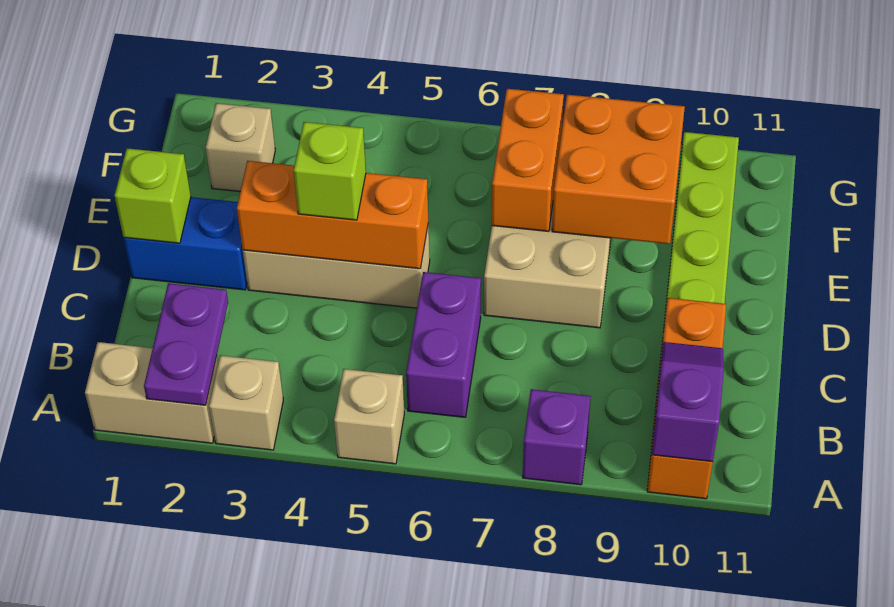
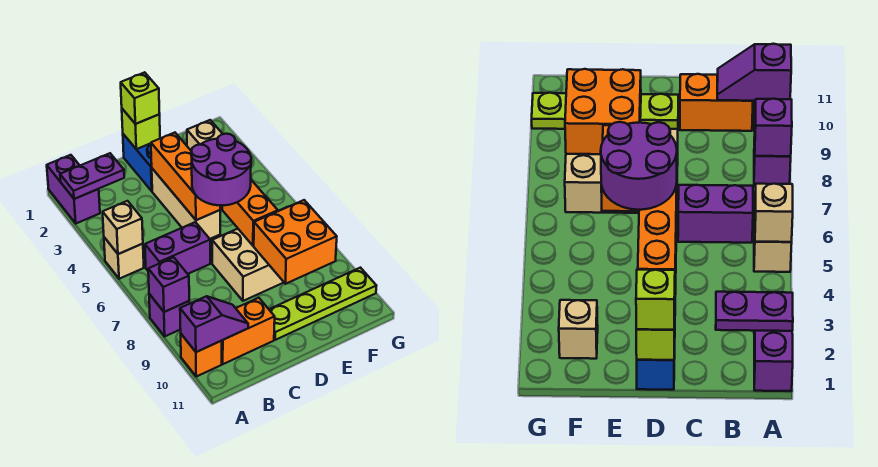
tan brick A1:A2 level 1 -> purple brick A1:A2 level 1
tan brick A3 level 1 -> tan brick A5 level 2
none -> purple brick A8 level 2
lime brick D4 level 3 -> lime brick D1 level 3
none -> purple round brick D5:E6 level 3
orange brick E7:F7 level 2 -> orange brick E6:E7 level 2

